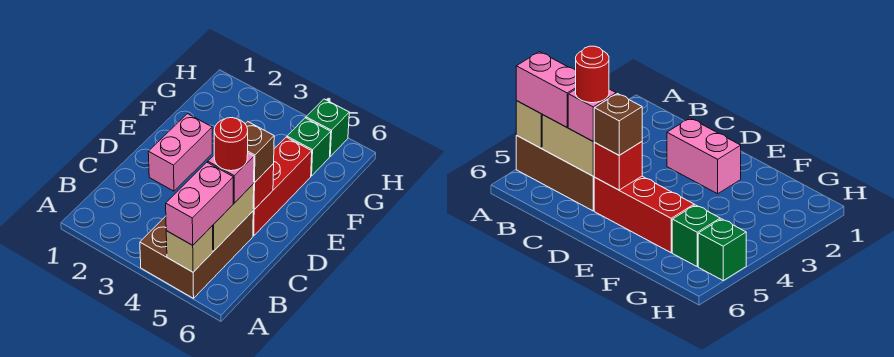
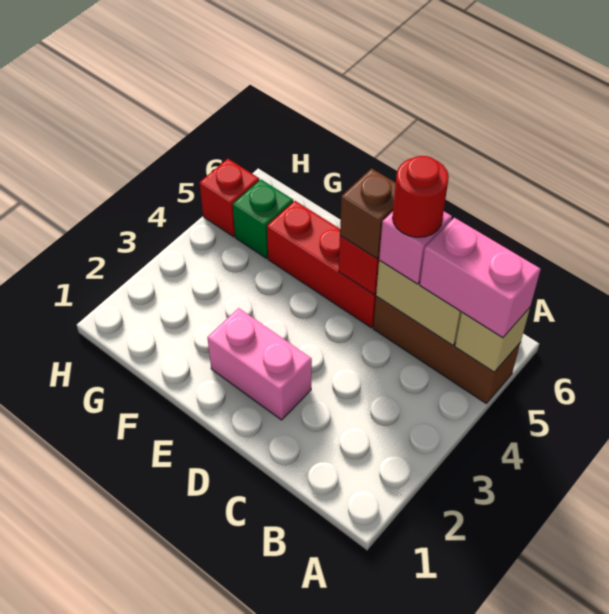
brown brick A4:C5 level 1 -> brown brick A5:C5 level 1
green brick H5 level 1 -> red brick H5 level 1

